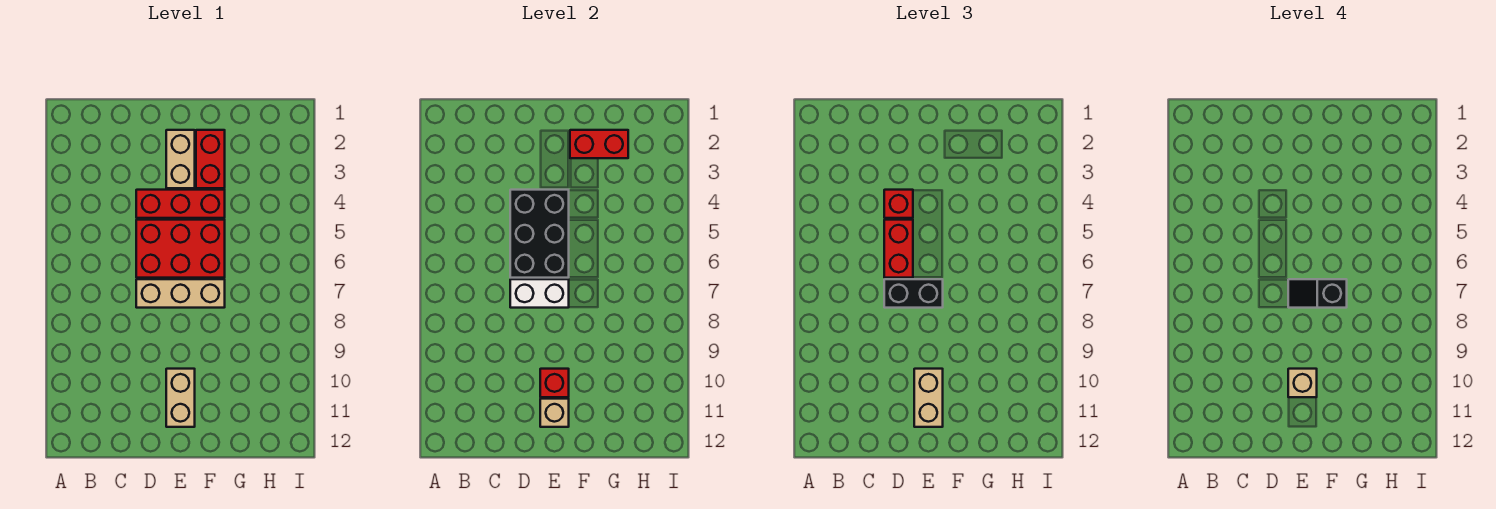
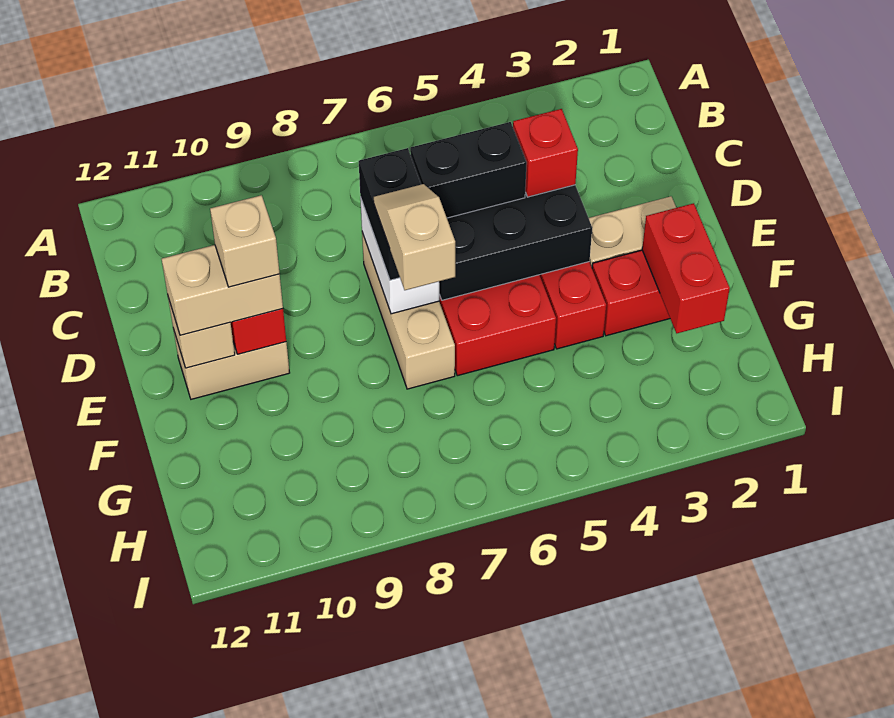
red brick D5:D6 level 3 -> black brick D5:D6 level 3
black slope E7:F7 level 4 top F -> tan slope E7:F7 level 4 top F

